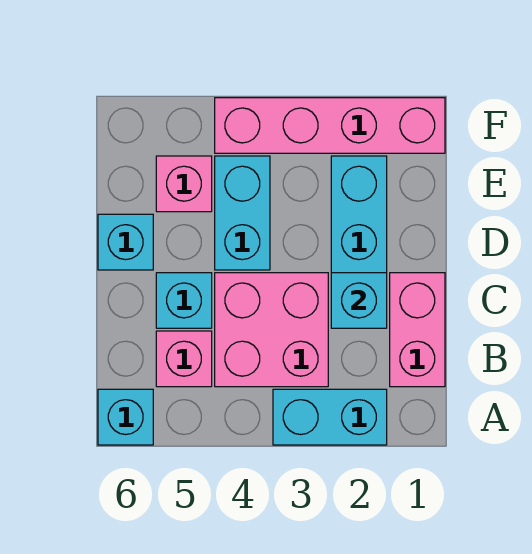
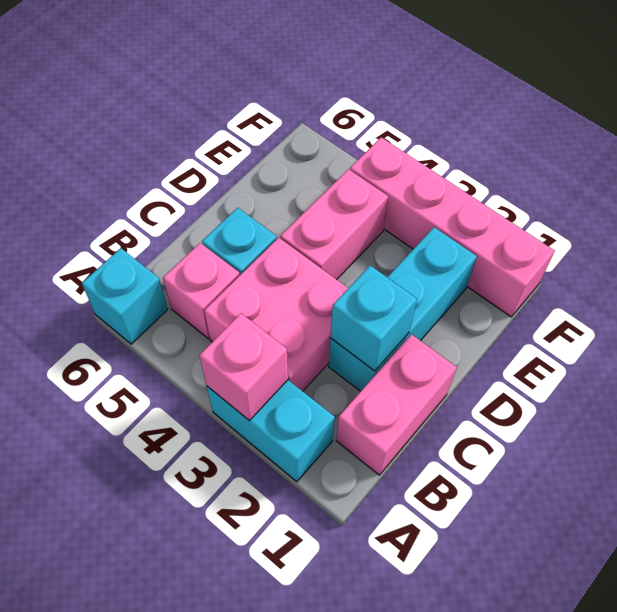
cyan brick D4:E4 level 1 -> pink brick D4:E4 level 1
cyan brick D6 level 1 -> none
pink brick E5 level 1 -> pink brick A3 level 2

